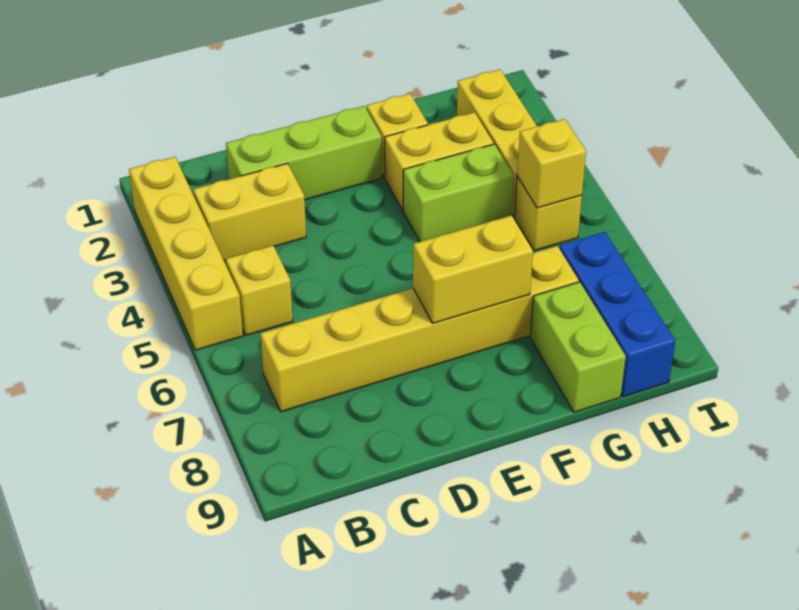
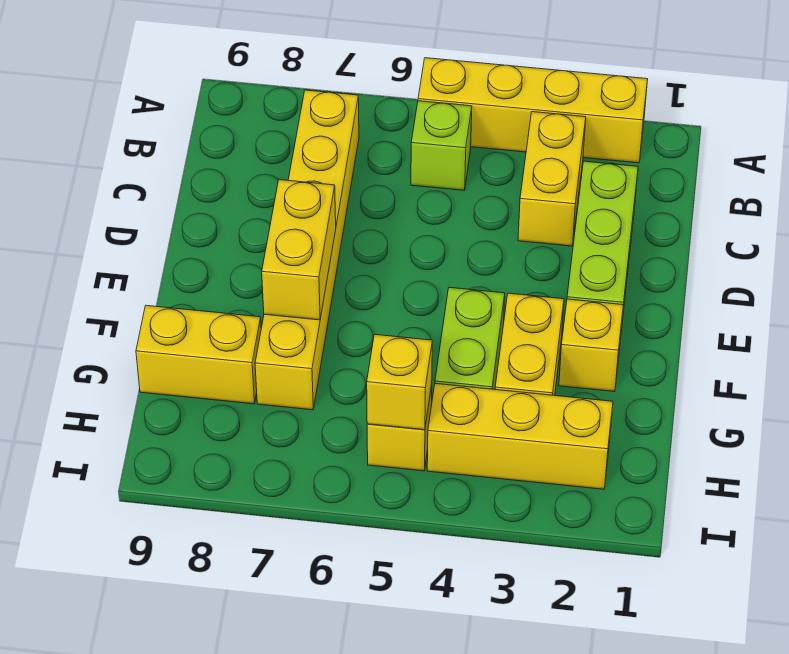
yellow brick B5 level 1 -> lime brick B5 level 1
lime brick G8:G9 level 1 -> yellow brick G8:G9 level 1
blue brick H7:H9 level 1 -> none

